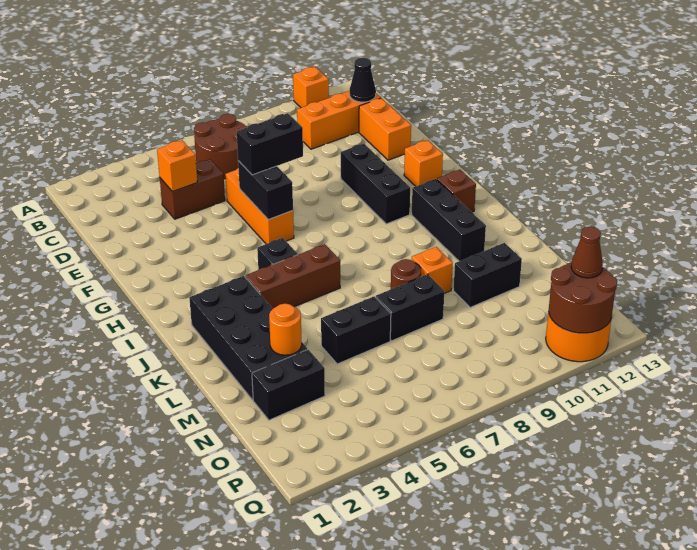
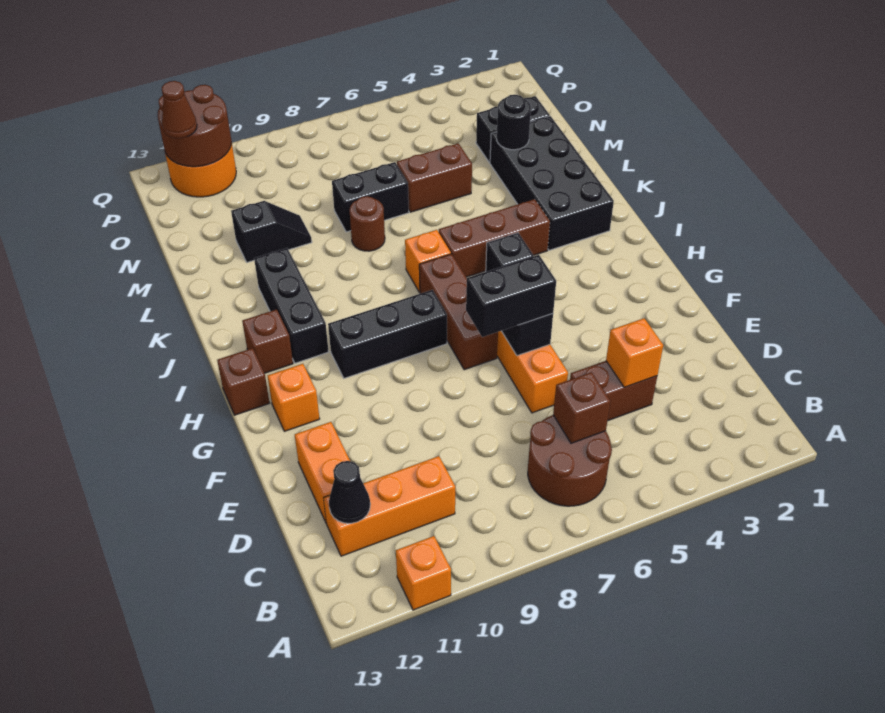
none -> brown brick C6 level 2
black brick F10:H10 level 1 -> black brick H8:H10 level 1
none -> brown brick G7:I7 level 1
none -> brown brick H13 level 1
orange brick L9 level 1 -> orange brick J7 level 1
orange round brick M3 level 2 -> black round brick M3 level 2
black brick M5:M6 level 1 -> brown brick M5:M6 level 1
black brick M10:M11 level 1 -> black slope M10:M11 level 1 top 11

